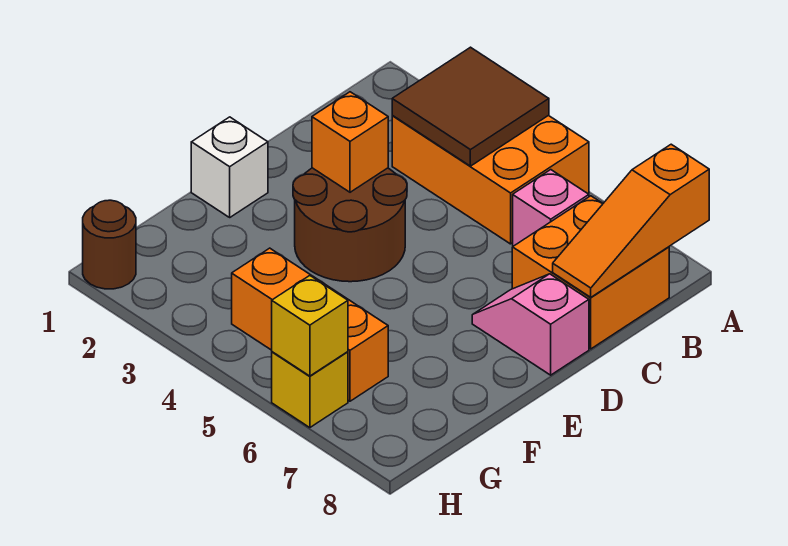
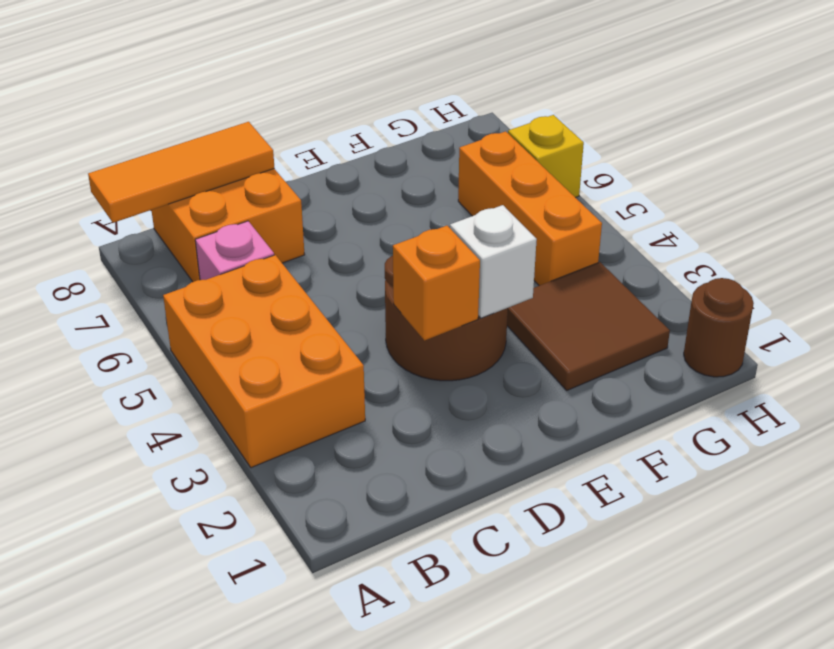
brown tile A3:B4 level 2 -> brown tile F2:G3 level 1
orange slope A8:C8 level 2 top A -> orange tile A8:C8 level 2
pink slope D7:D8 level 1 top 8 -> none
white brick E1 level 1 -> white brick E3 level 2
yellow brick H6 level 2 -> none

